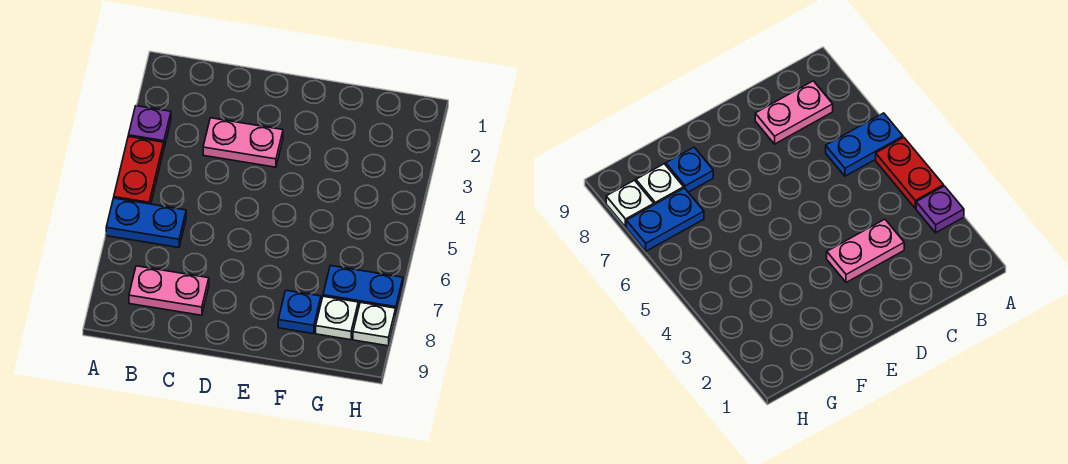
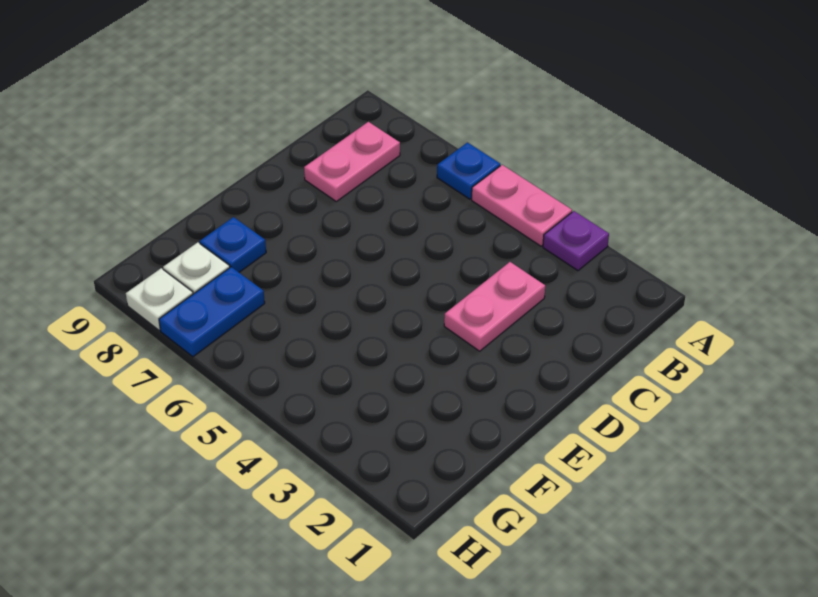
red plate A4:A5 level 1 -> pink plate A4:A5 level 1
blue plate A6:B6 level 1 -> blue plate A6 level 1

